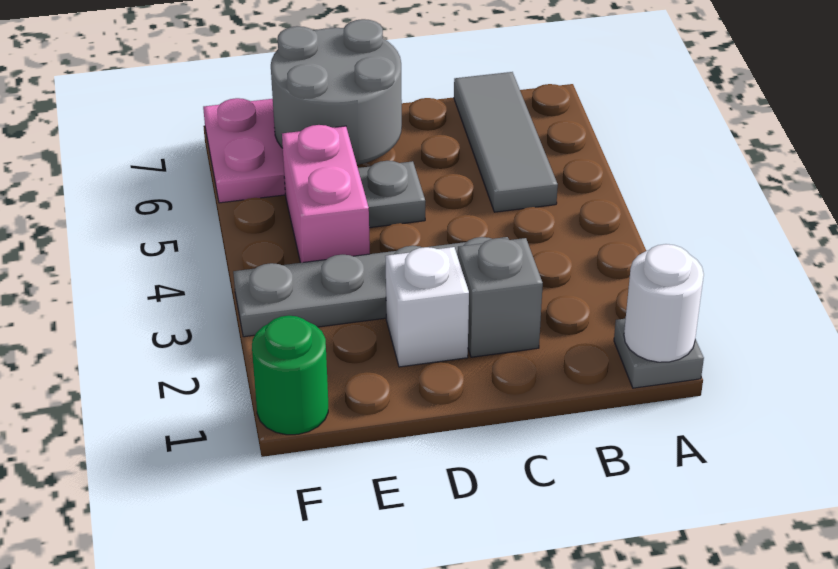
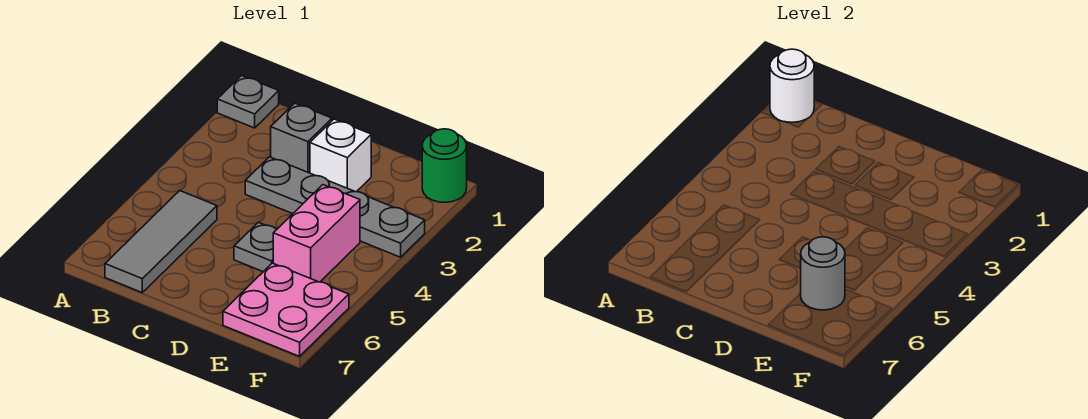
grey round brick D6:E7 level 2 -> grey round brick E6 level 2

